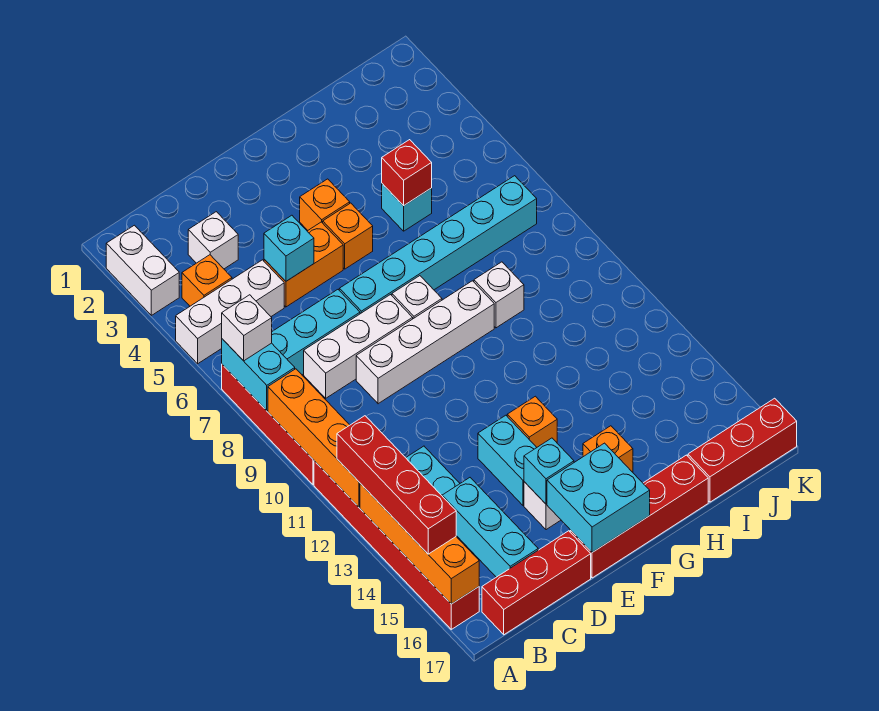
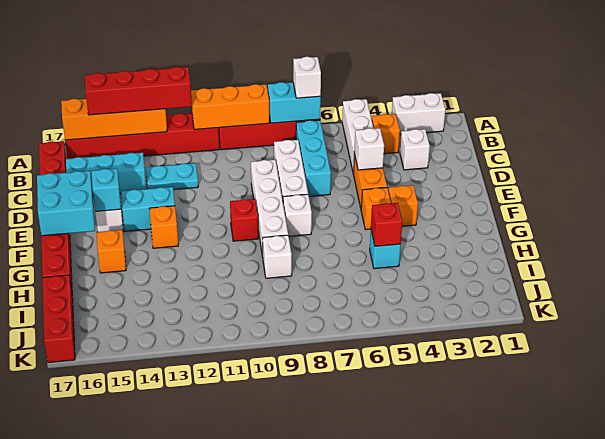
orange brick A9:A12 level 2 -> orange brick A9:A11 level 2
cyan brick D5 level 2 -> white brick D5 level 2
cyan brick E7:J7 level 1 -> none
none -> red brick F10 level 1

